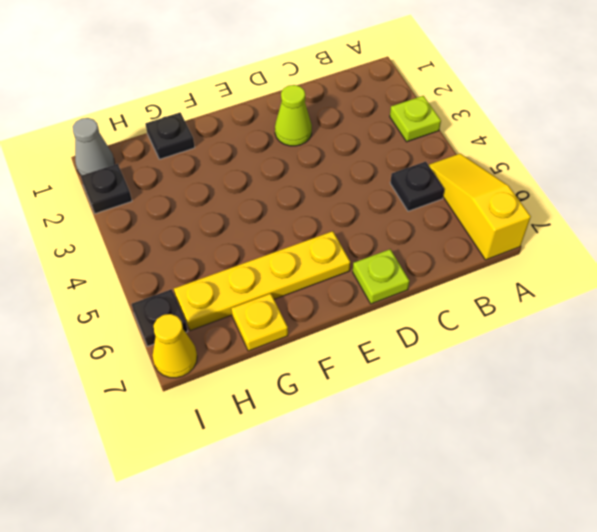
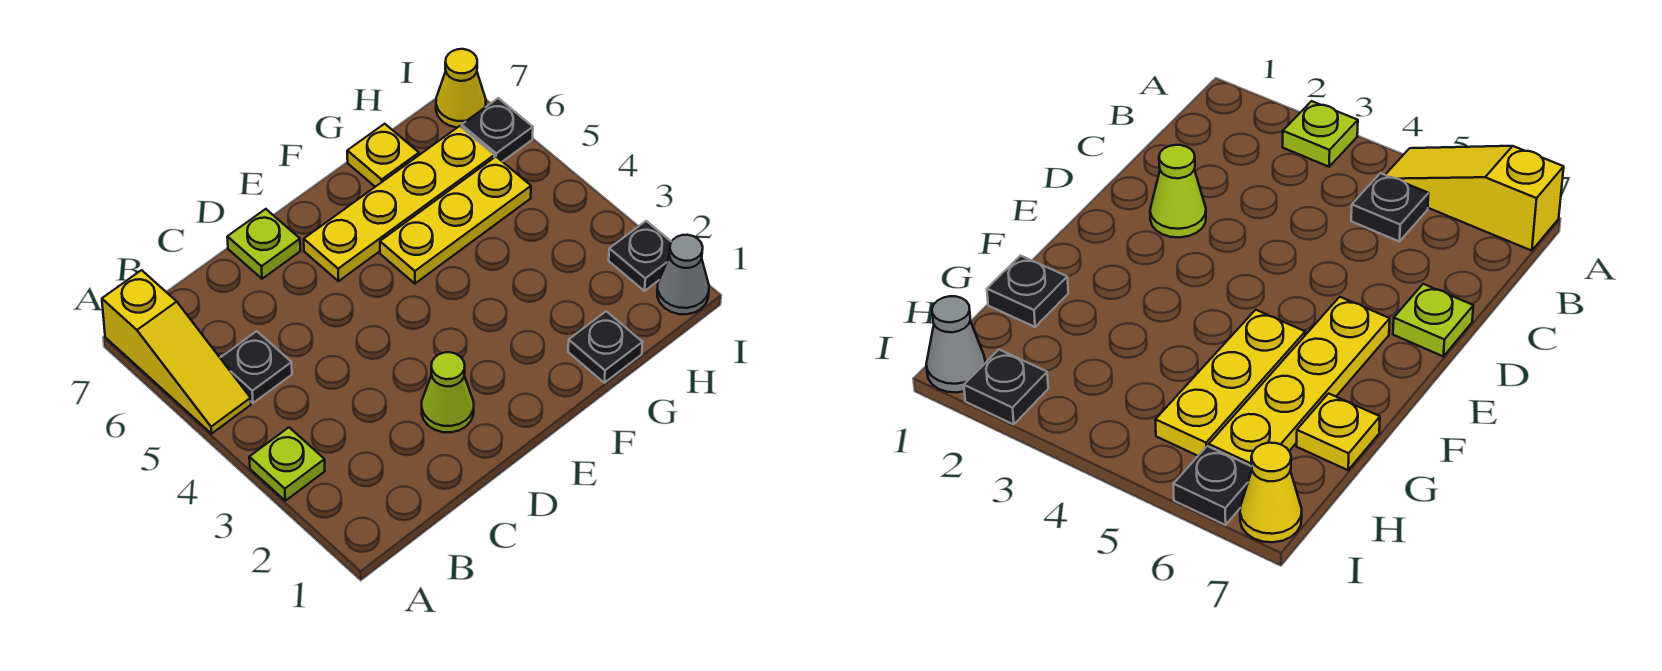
none -> yellow plate F5:H5 level 1

